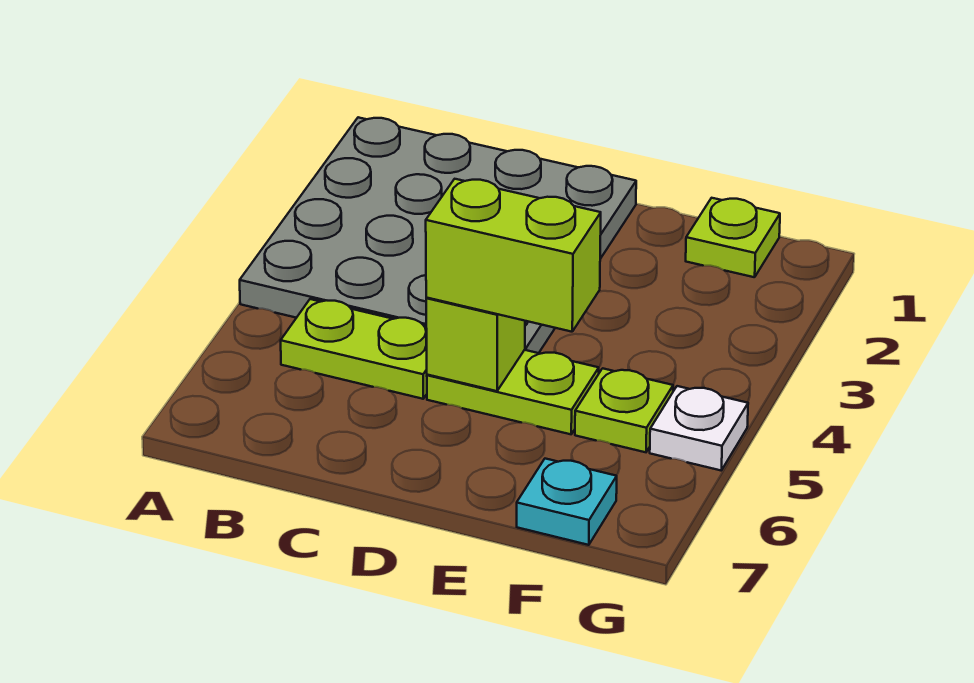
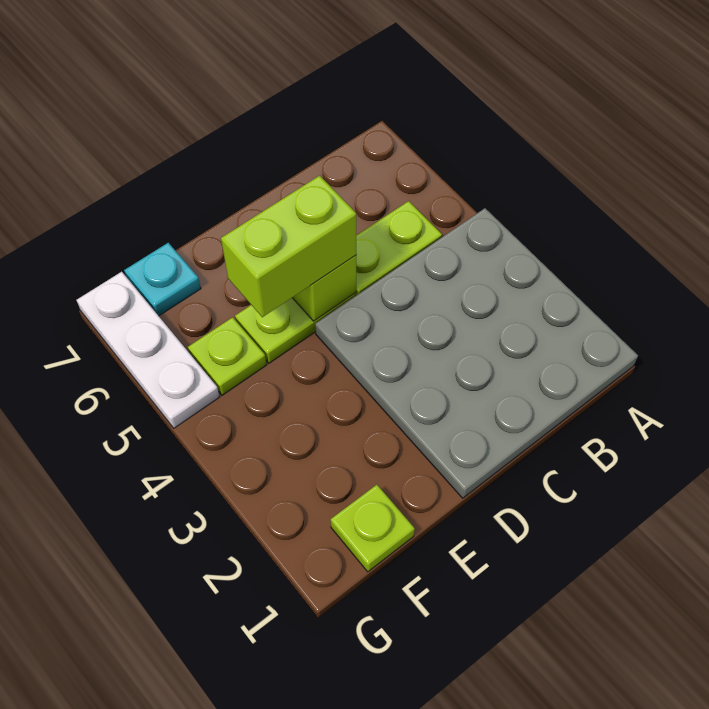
white plate G5 level 1 -> white plate G5:G7 level 1

